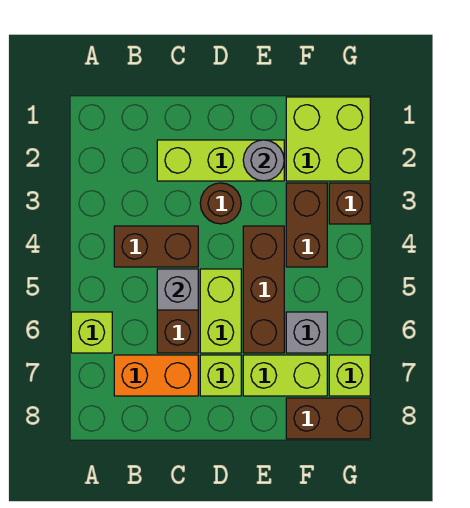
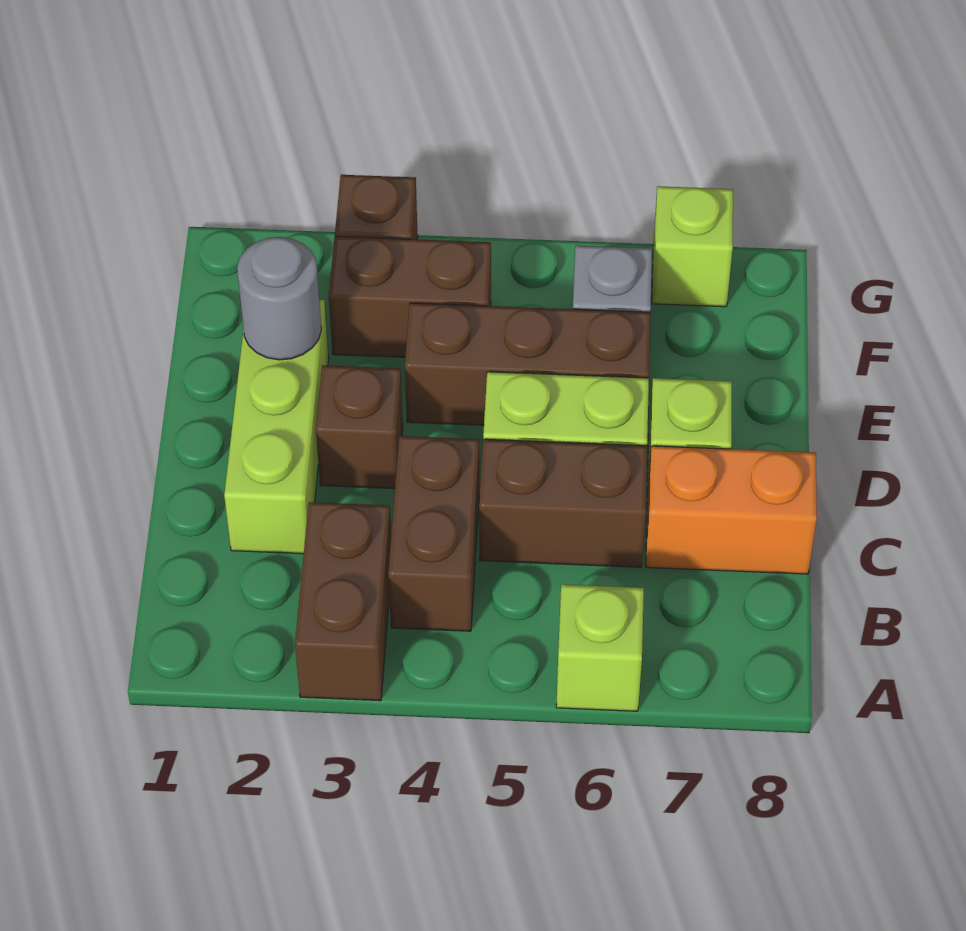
orange brick B7:C7 level 1 -> orange brick C7:C8 level 1
grey brick C5 level 2 -> none
brown round brick D3 level 1 -> brown brick D3 level 1
lime brick E7:F7 level 1 -> none
lime brick F1:G2 level 1 -> none
brown brick F8:G8 level 1 -> brown brick A3:B3 level 1

